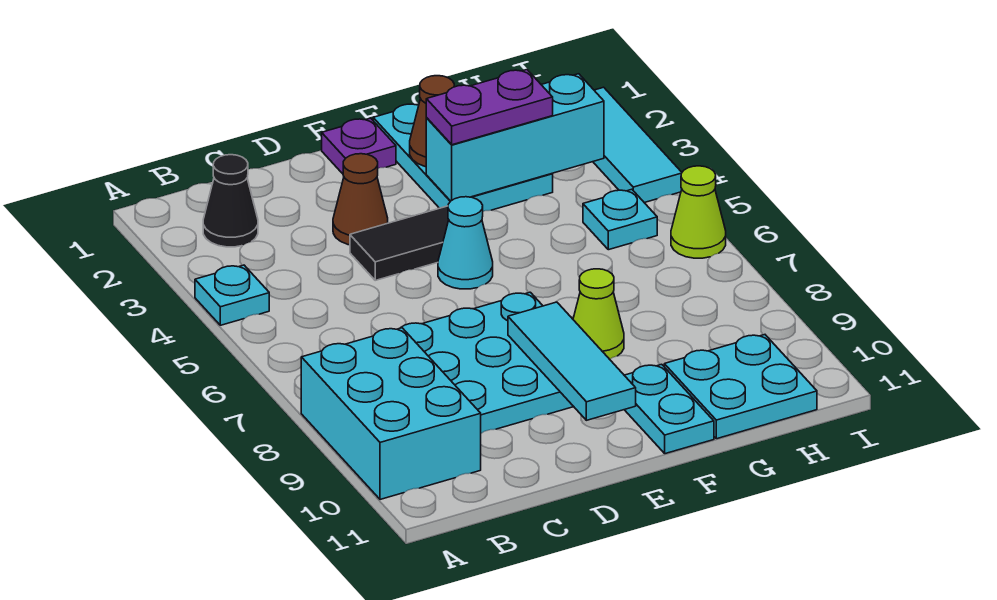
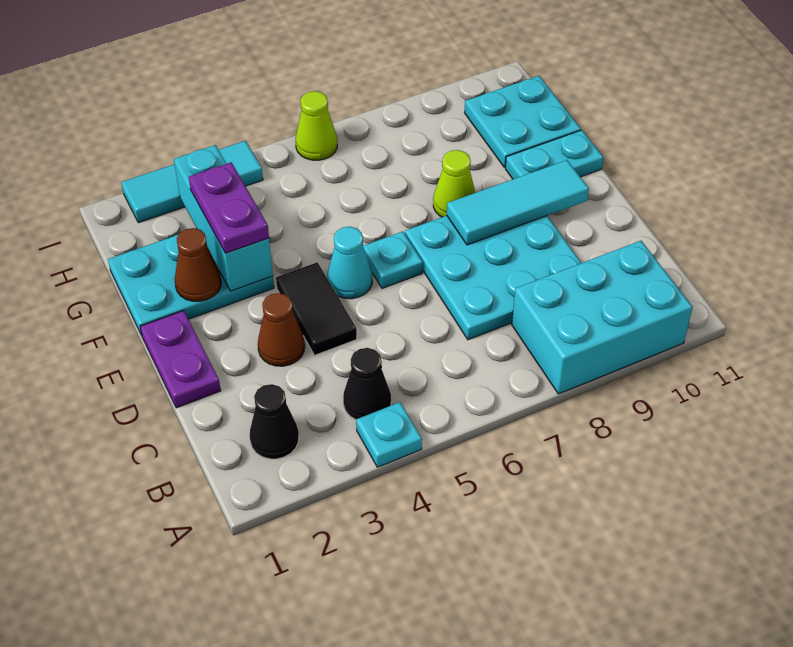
none -> black cone B4 level 1
purple plate E1 level 1 -> purple plate D1:E1 level 1
cyan plate H5 level 1 -> cyan plate E6 level 1

